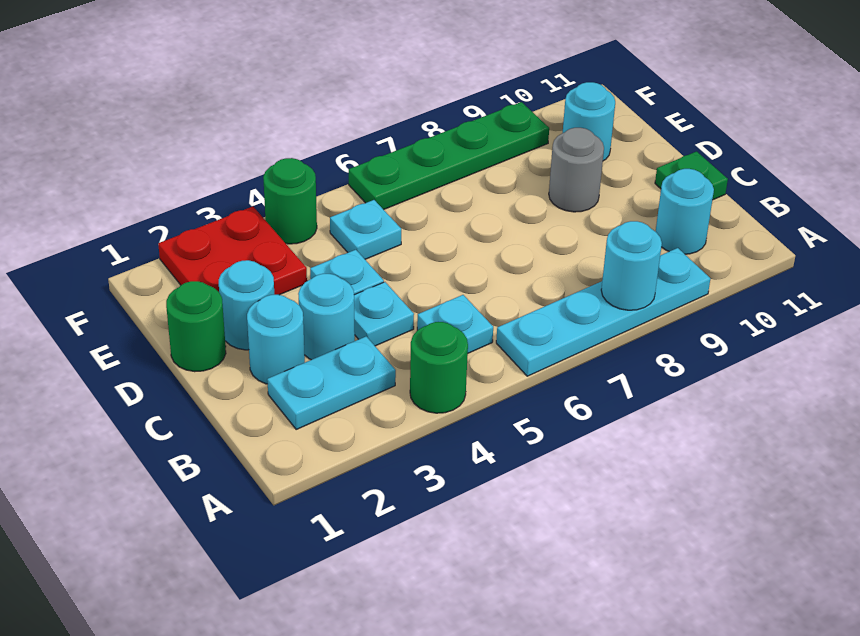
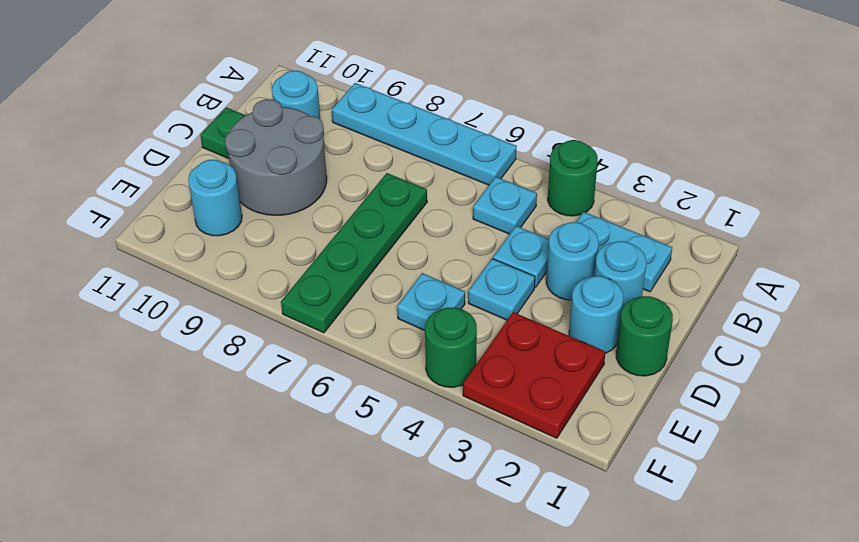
cyan round brick A8 level 2 -> none
grey round brick D9 level 1 -> grey round brick C9:D10 level 1
green plate F6:F9 level 1 -> green plate C7:F7 level 1

